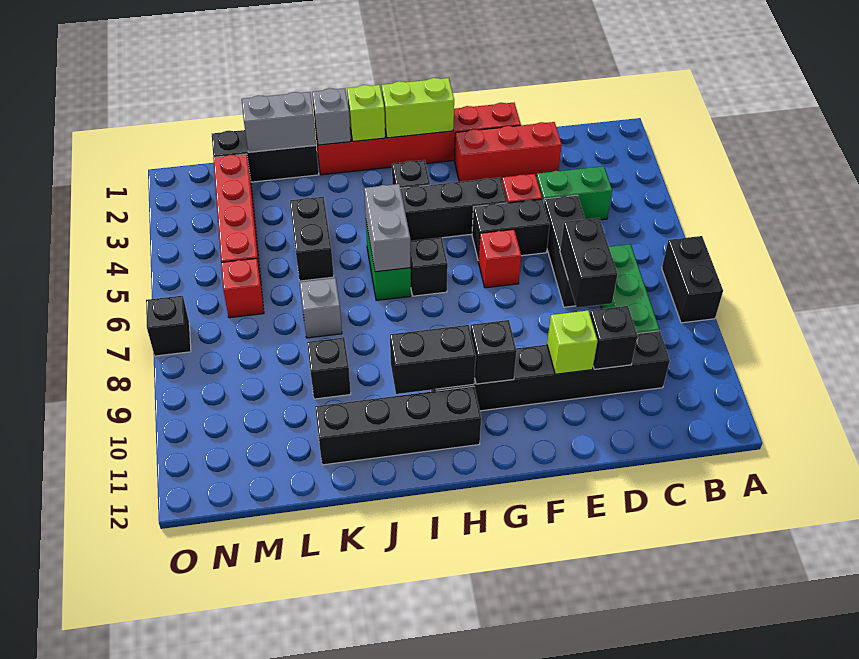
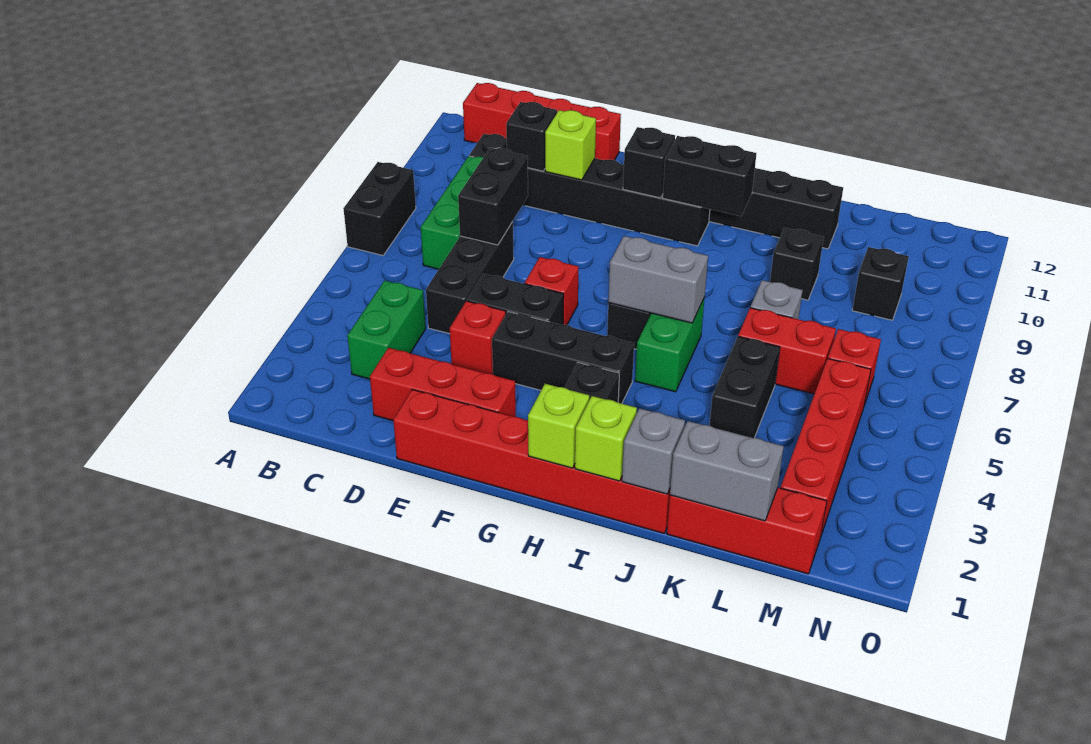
none -> red brick B12:E12 level 1
green brick C4:D4 level 1 -> green brick C3:C4 level 1
lime brick G1:H1 level 2 -> lime brick H1 level 2
grey brick I5:I6 level 2 -> grey brick H6:I6 level 2
black brick K1:M1 level 1 -> red brick K1:M1 level 1
none -> red brick K6:L6 level 1
black brick O7 level 1 -> black brick M9 level 1

